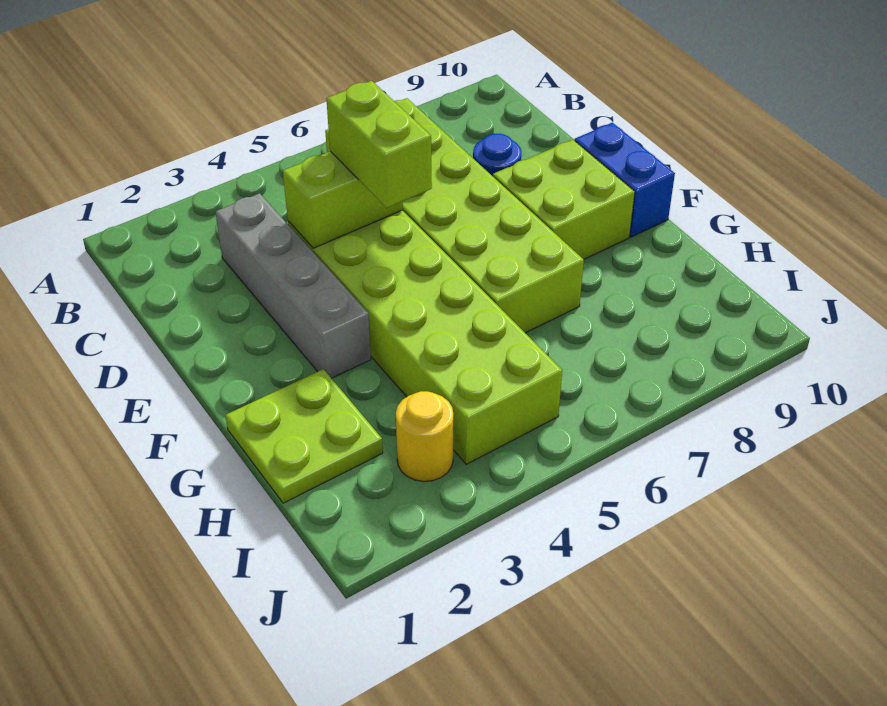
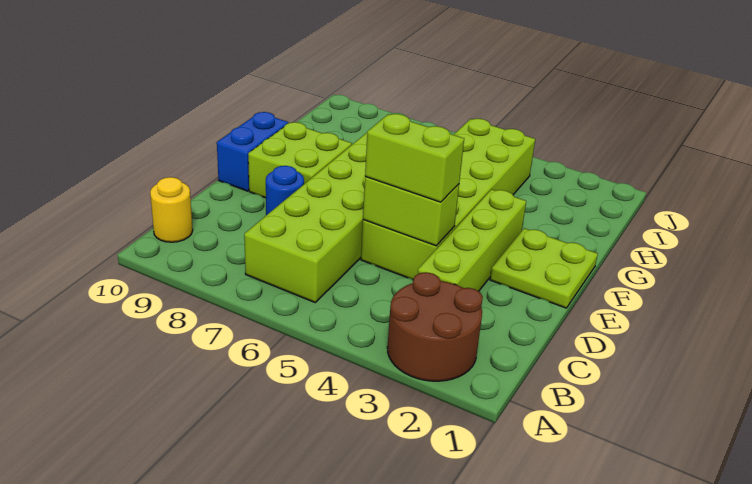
none -> brown round brick A2:B3 level 1
grey brick C3:F3 level 1 -> lime brick C3:F3 level 1
lime brick D5:E5 level 3 -> lime brick D4:D5 level 3
lime plate G1:H2 level 1 -> lime plate E1:F2 level 1
yellow round brick I3 level 1 -> yellow round brick B10 level 1

